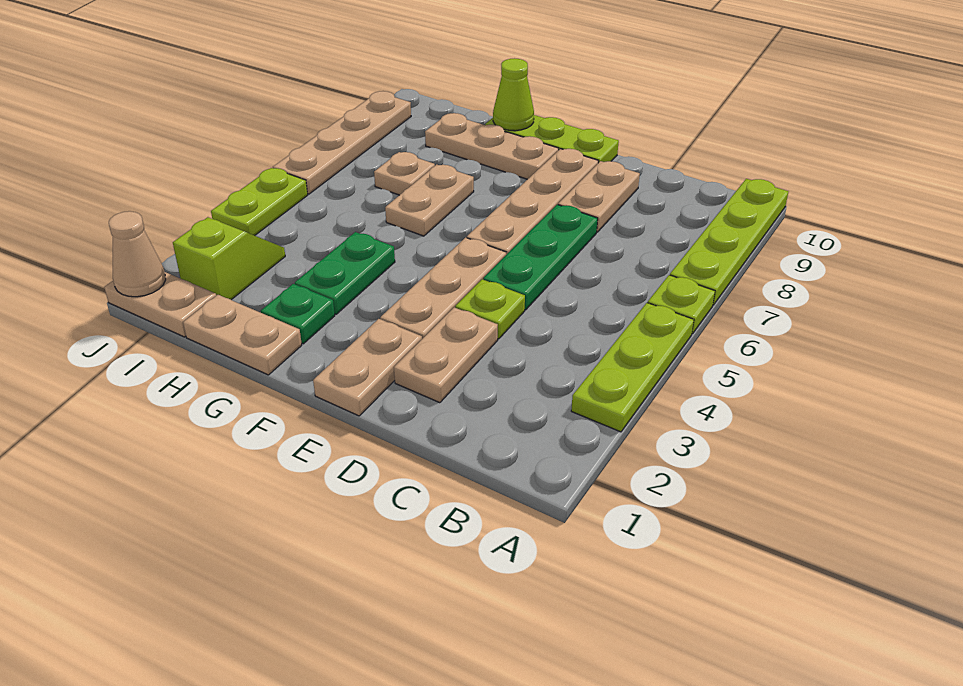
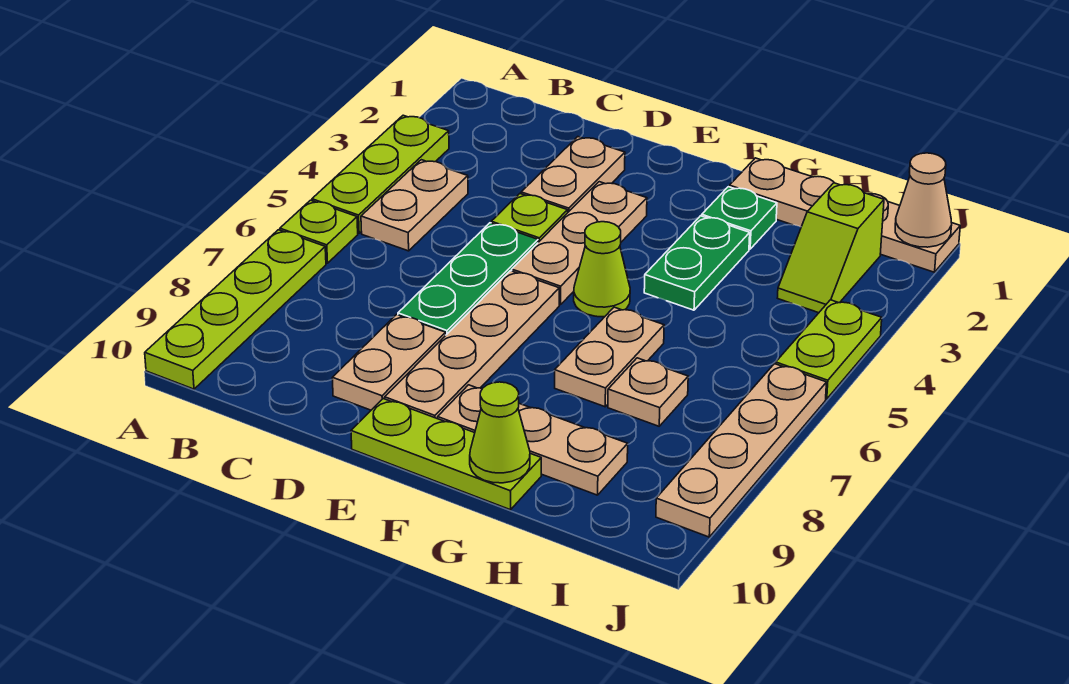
tan plate E1:E2 level 1 -> tan plate B4:B5 level 1
none -> lime cone F5 level 1

